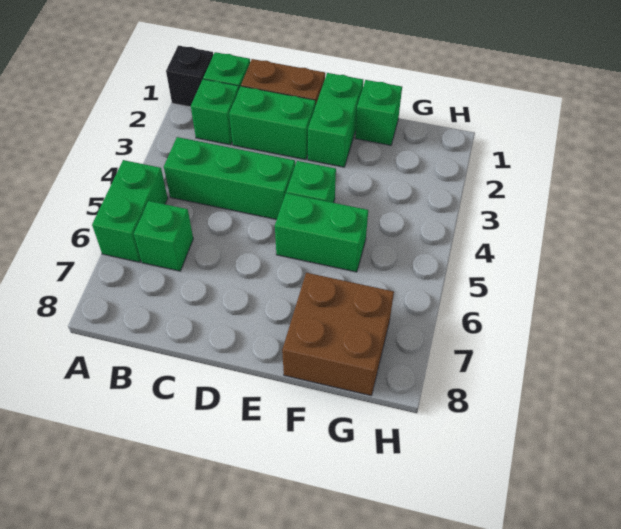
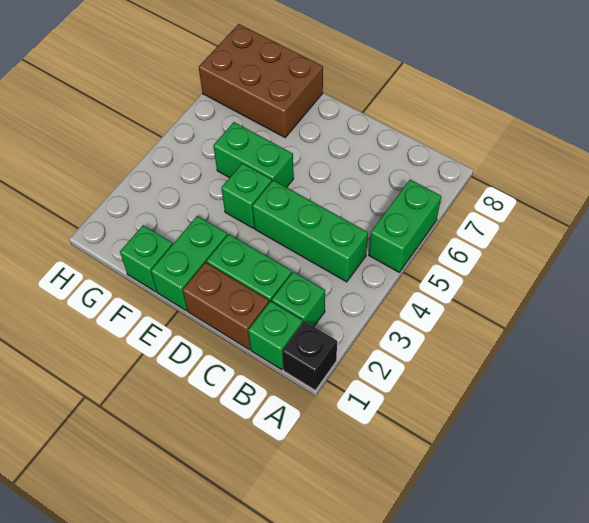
green brick B6 level 1 -> none
brown brick F7:G8 level 1 -> brown brick F7:H8 level 1

